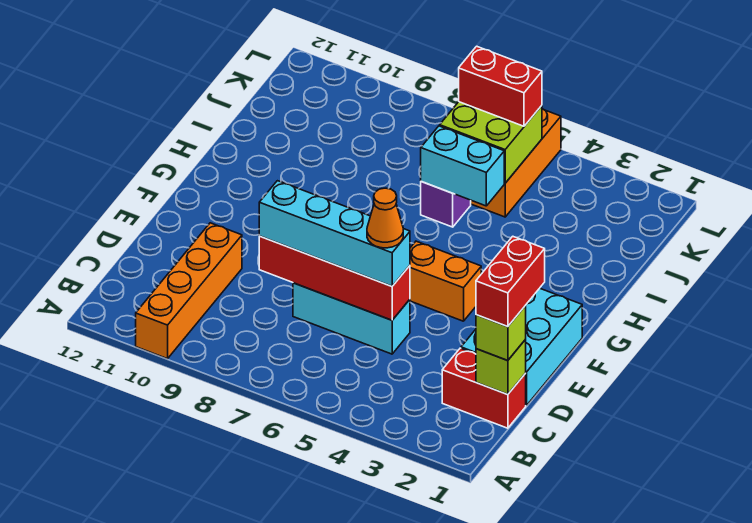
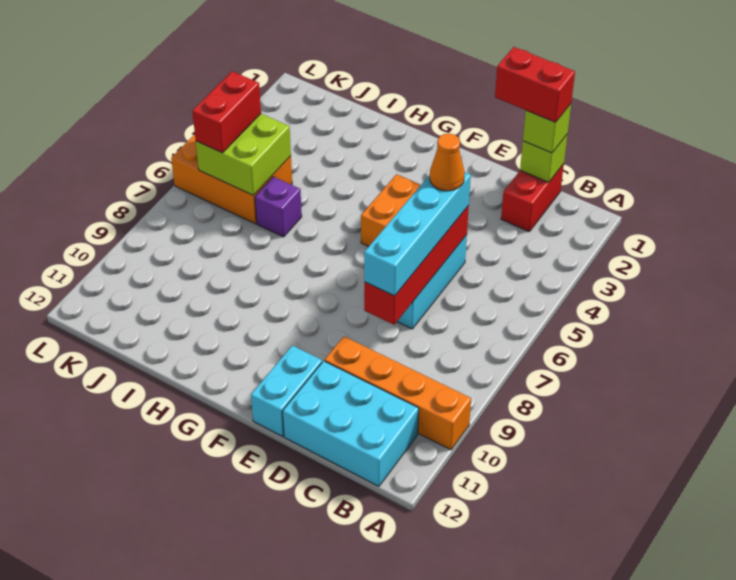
cyan brick D1:F2 level 1 -> cyan brick B11:D12 level 1
cyan brick I5:I6 level 2 -> cyan brick E11:E12 level 1

